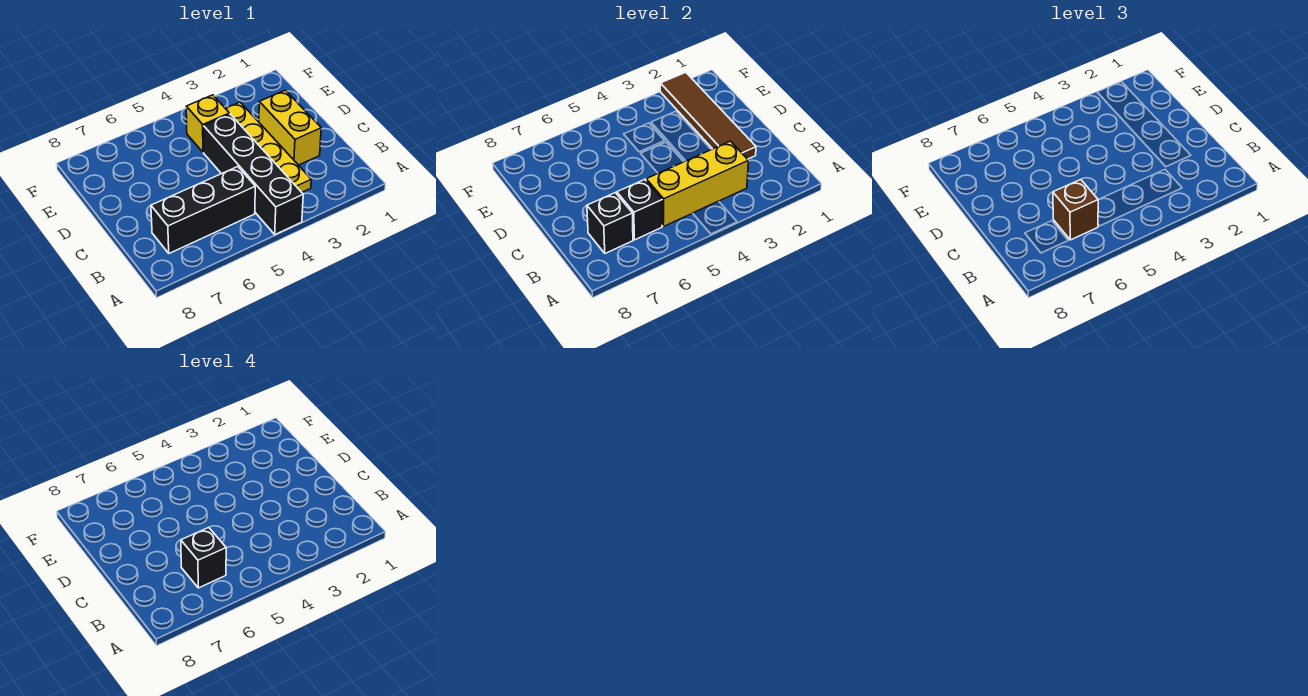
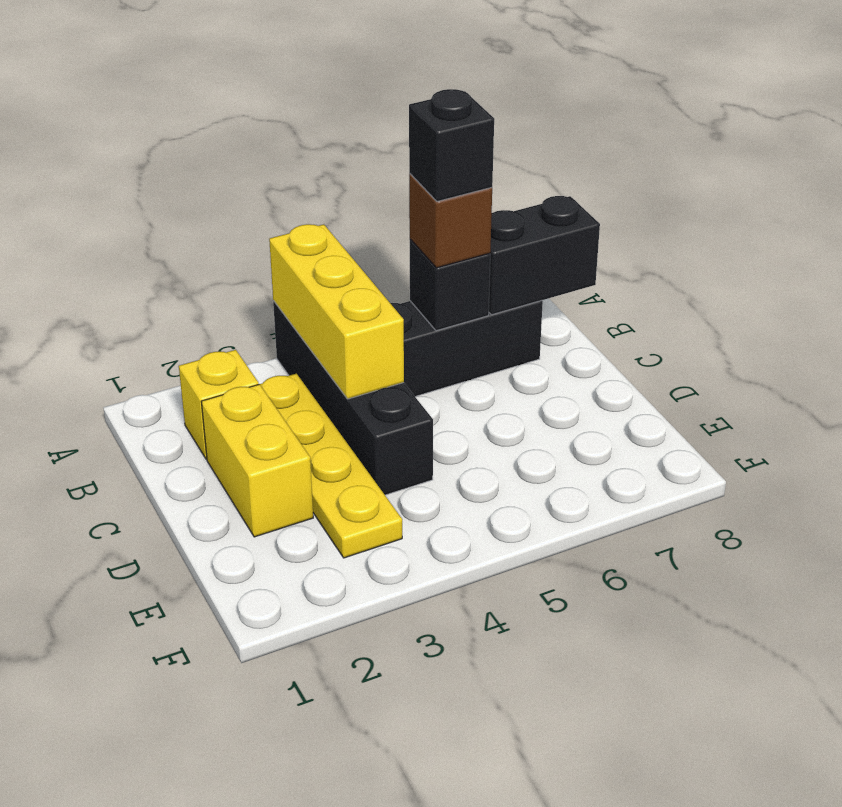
yellow brick B3:B5 level 2 -> yellow brick A4:C4 level 2
black brick B7 level 2 -> black brick B7:B8 level 2
brown tile C2:F2 level 2 -> none
yellow brick E4 level 1 -> yellow brick B2 level 1

